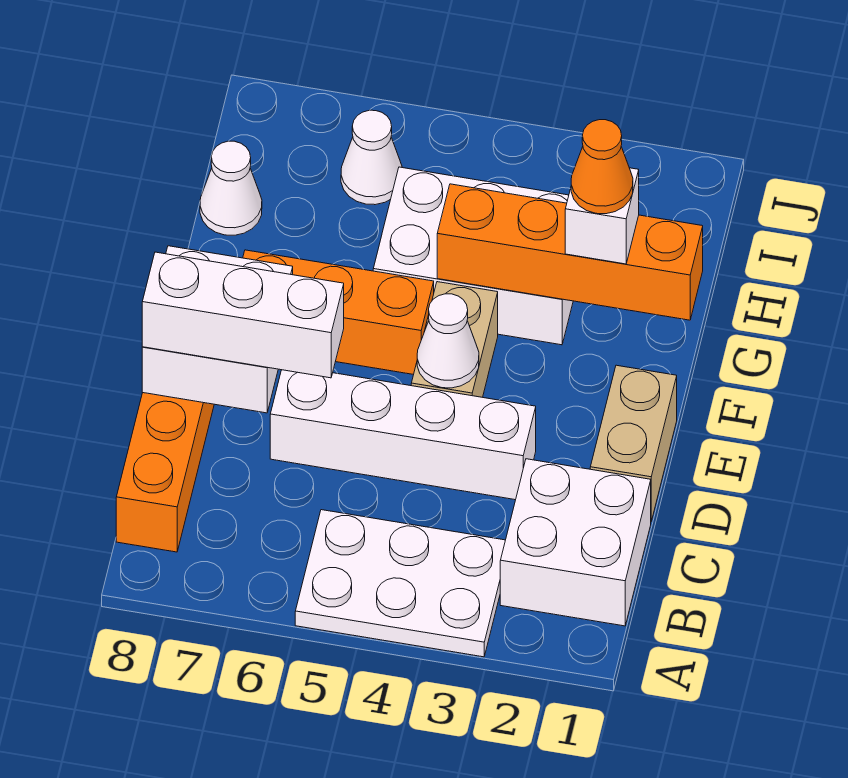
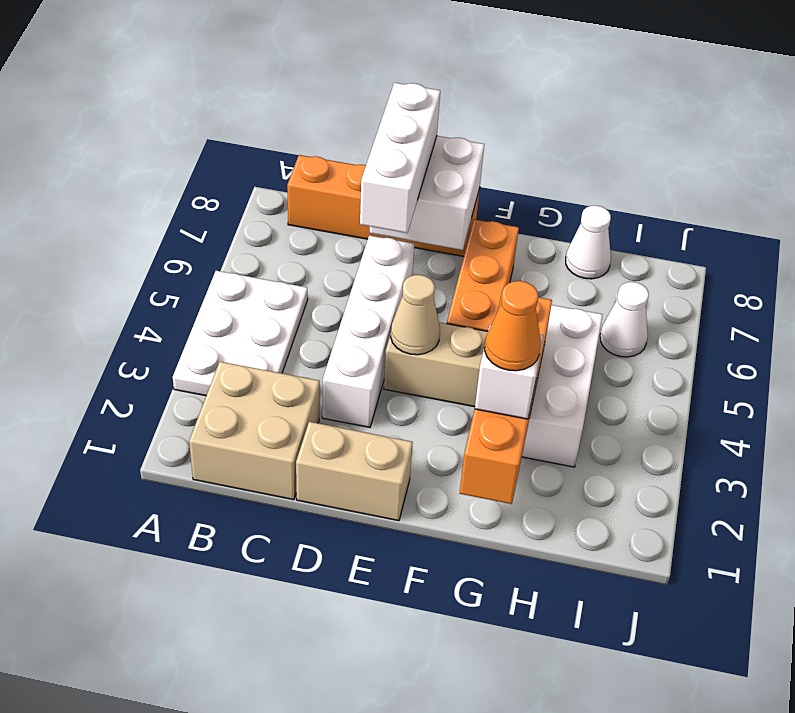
white brick B1:C2 level 1 -> tan brick B1:C2 level 1
white cone E4 level 2 -> tan cone E4 level 2

